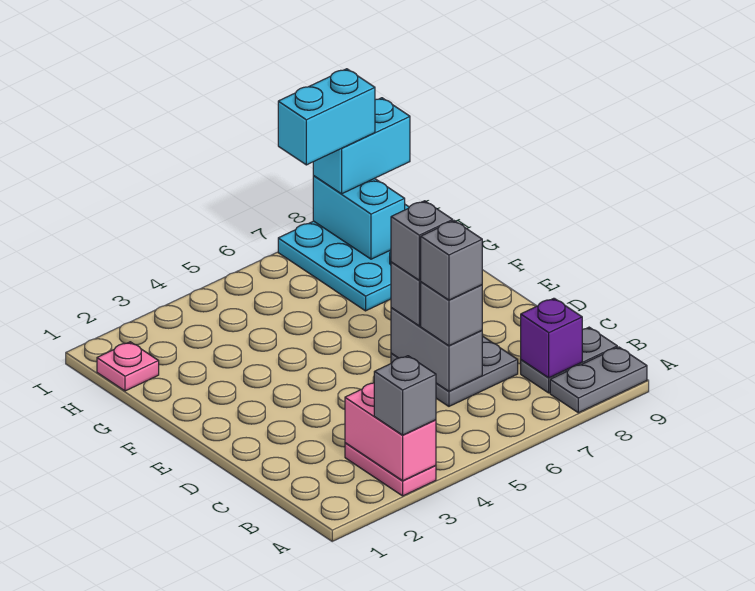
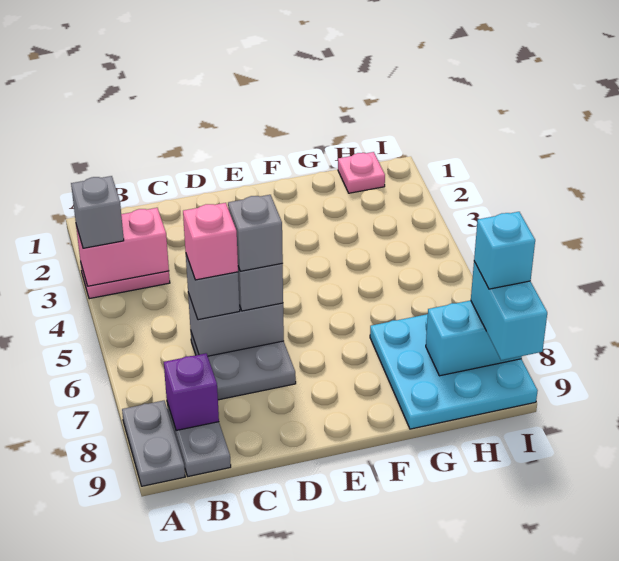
grey brick C6 level 4 -> pink brick C6 level 4
cyan brick I7:I8 level 4 -> cyan brick I8 level 4

